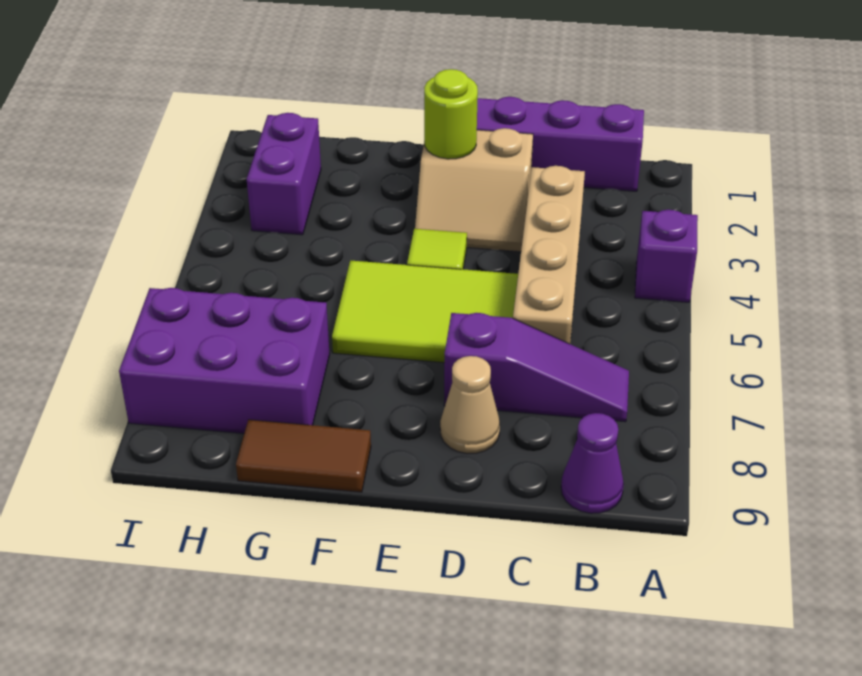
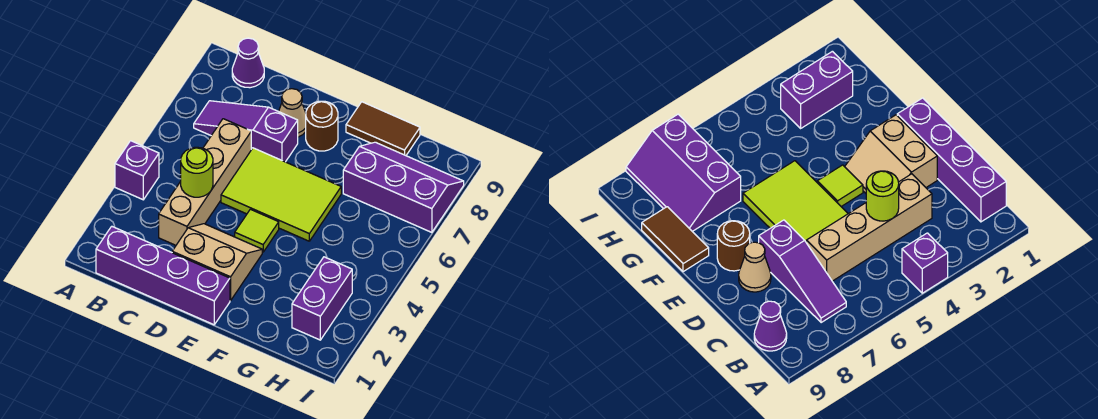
lime round brick E2 level 2 -> lime round brick C4 level 2
none -> brown round brick E8 level 1
purple brick G7:I8 level 1 -> purple slope G7:I8 level 1 top 7

